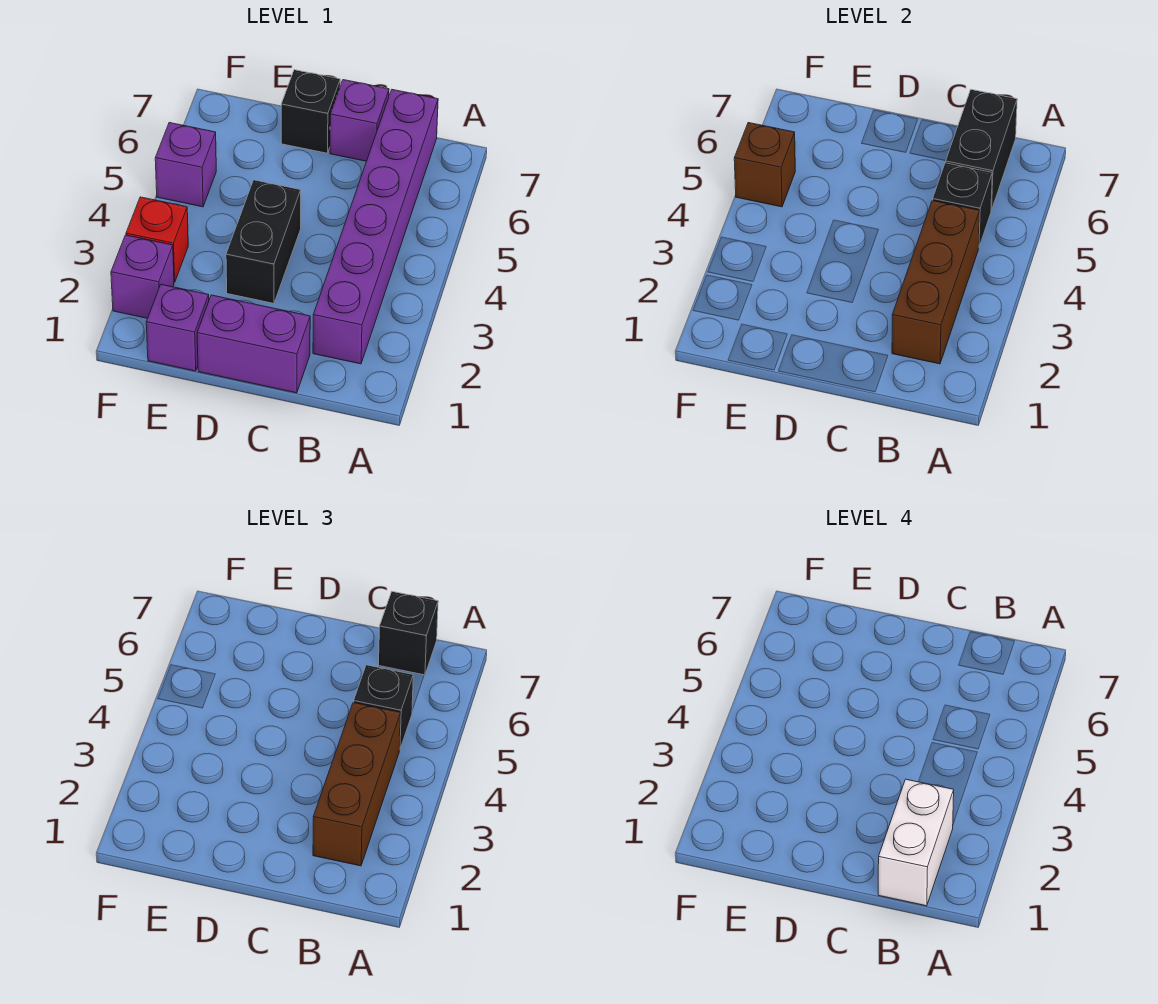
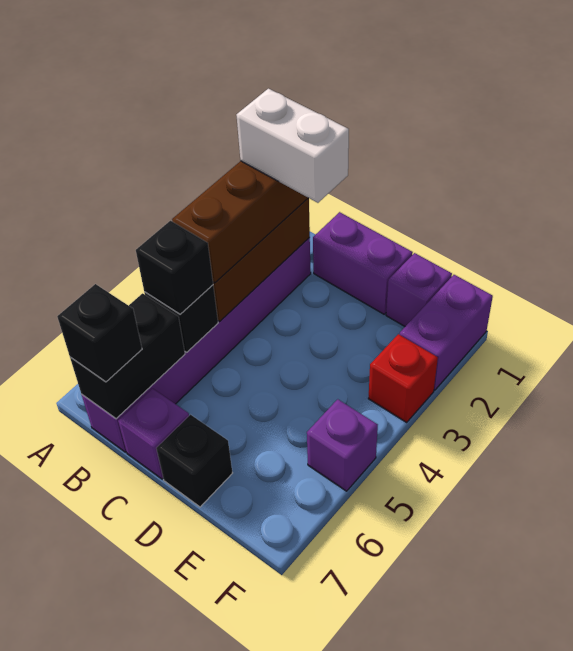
white brick B1:B2 level 4 -> white brick B2:C2 level 4
black brick D3:D4 level 1 -> none
purple brick F2 level 1 -> purple brick F1:F2 level 1
brown brick F5 level 2 -> none

